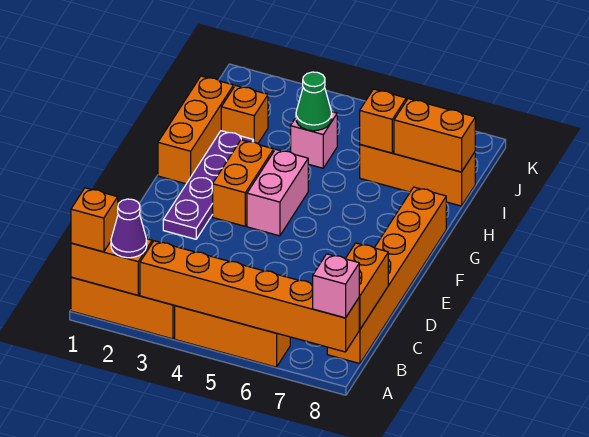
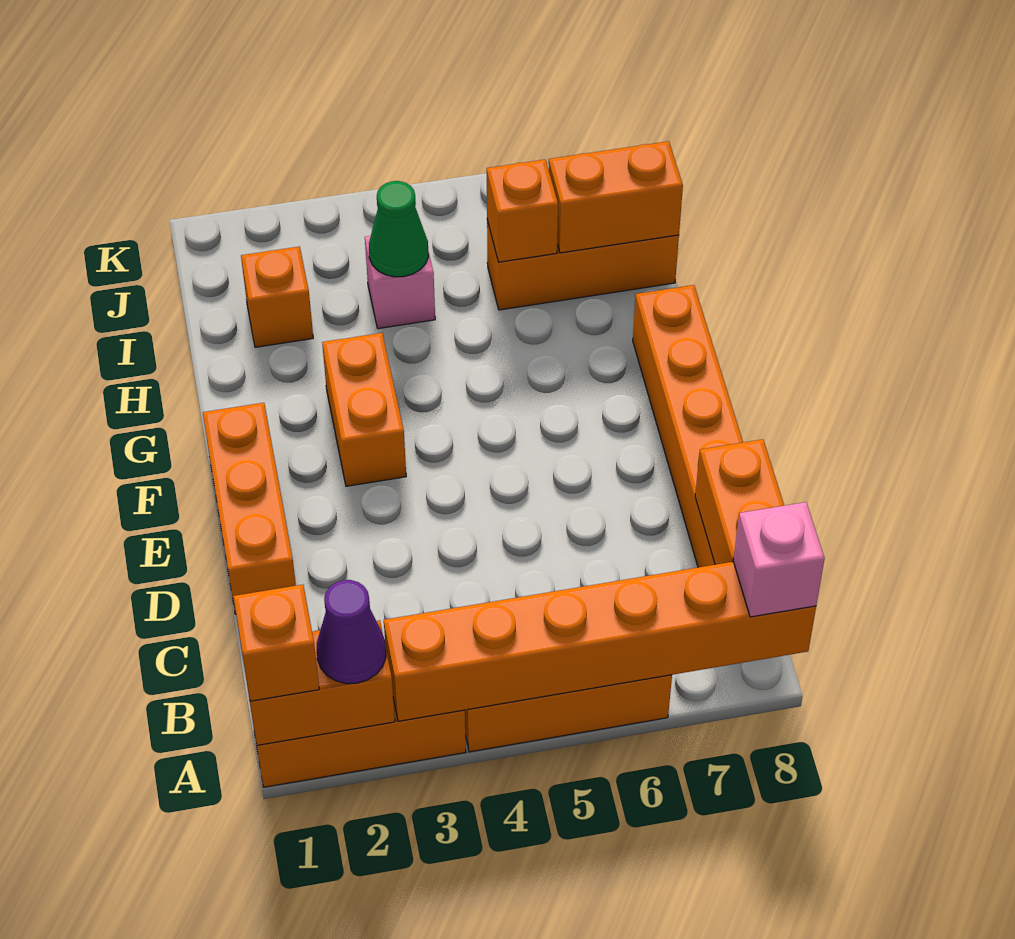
purple plate E2:H2 level 1 -> none
pink brick F4:G4 level 1 -> none
orange brick G1:I1 level 1 -> orange brick D1:F1 level 1

